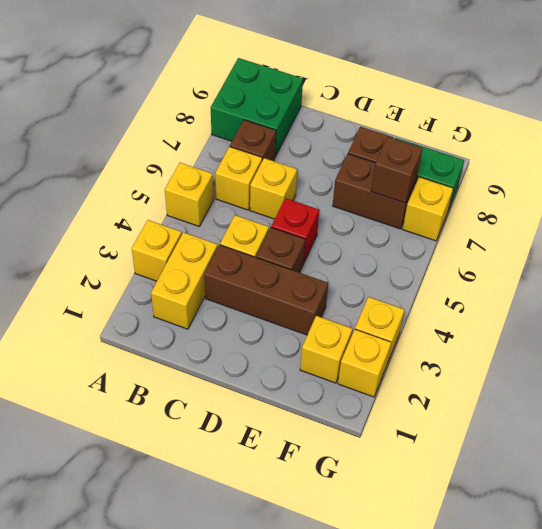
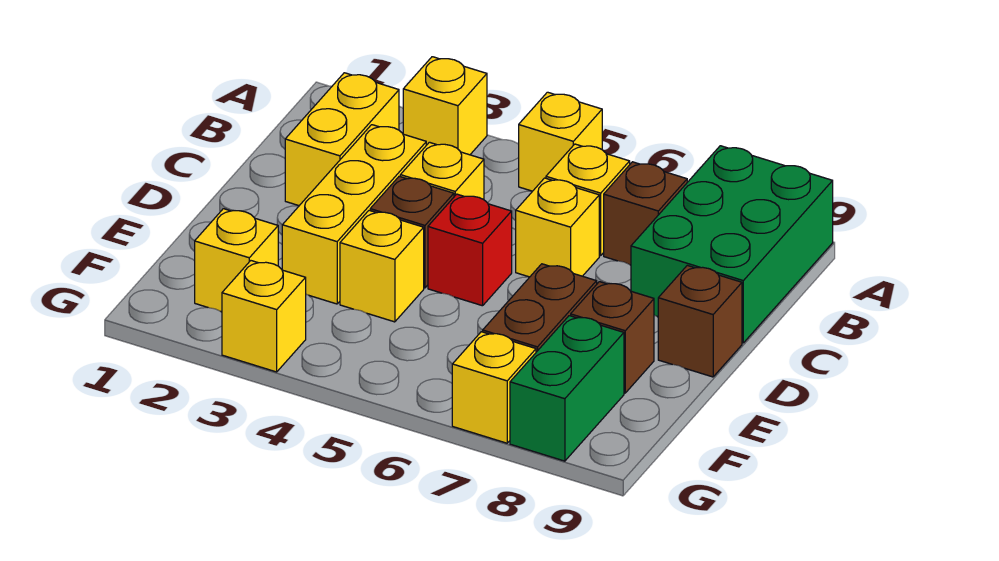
green brick A8:B9 level 1 -> green brick A8:C9 level 1
yellow brick B2:B3 level 1 -> yellow brick B2:C2 level 1
brown brick C3:E3 level 1 -> yellow brick C3:E3 level 1
brown brick F7 level 2 -> brown brick D9 level 1
yellow brick G2 level 1 -> yellow brick E4 level 1

